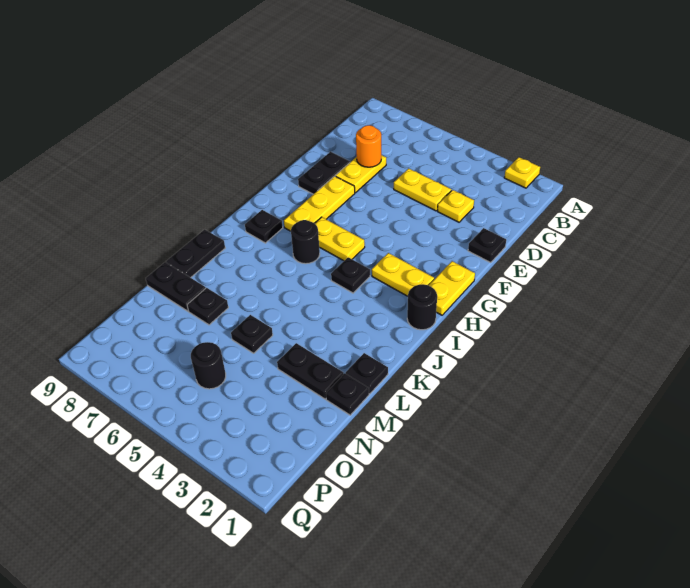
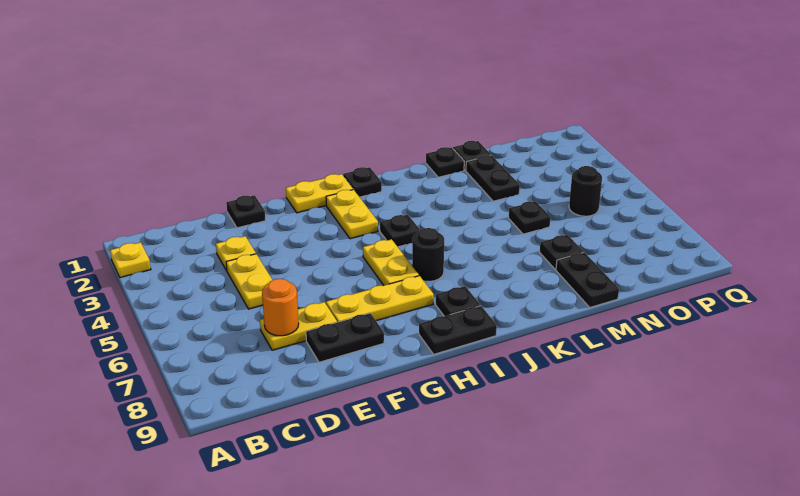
black round brick I1 level 1 -> black plate I1 level 1
black plate K9:L9 level 1 -> black plate H9:I9 level 1

